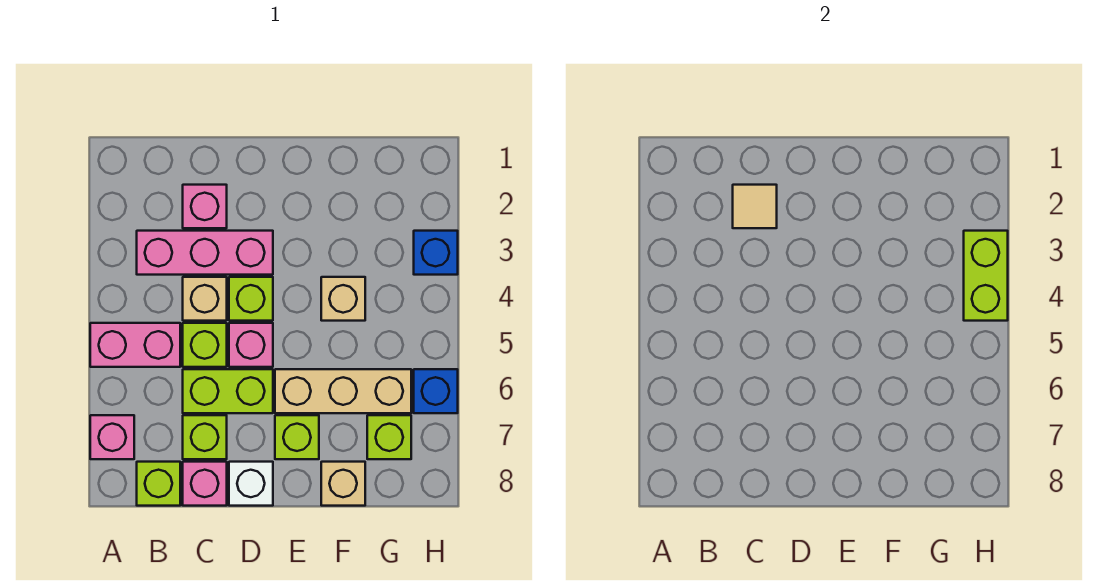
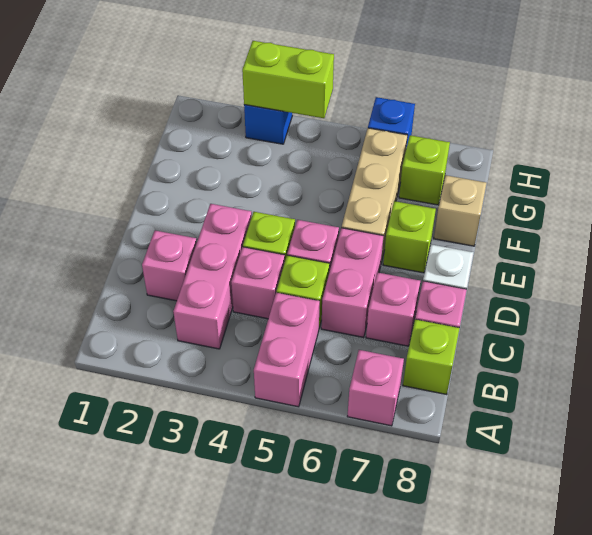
tan tile C2 level 2 -> none
tan brick C4 level 1 -> pink brick C4 level 1
lime brick C6:D6 level 1 -> pink brick C6:D6 level 1
lime brick C7 level 1 -> pink brick C7 level 1
tan brick F4 level 1 -> none

